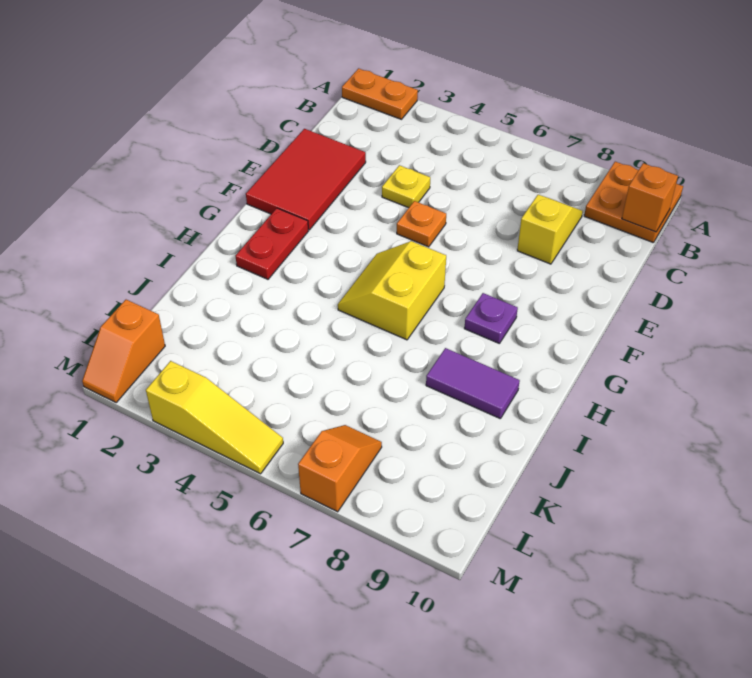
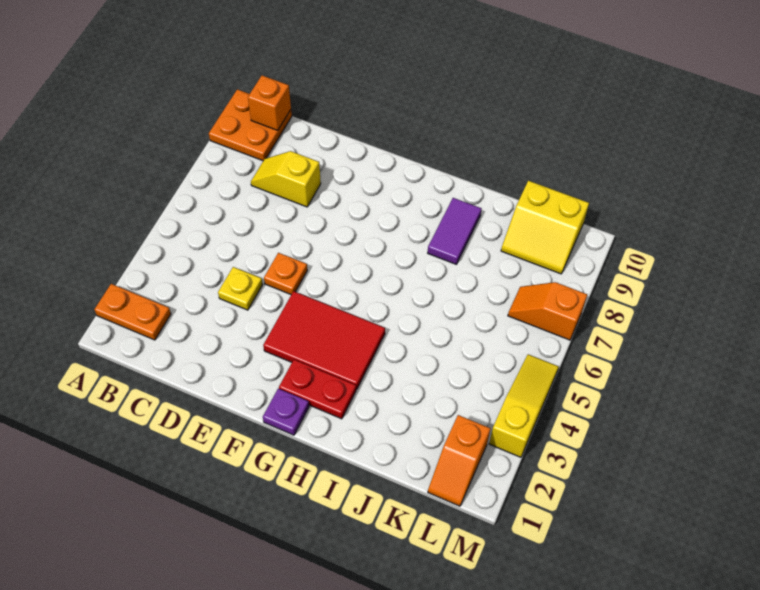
orange plate A1:A2 level 1 -> orange plate A2:B2 level 1
red tile D1:F2 level 1 -> red tile F3:H4 level 1
yellow slope G5:H6 level 1 top 6 -> yellow slope K9:L10 level 1 top 10
purple plate G8 level 1 -> purple plate G1 level 1
orange slope L1:M1 level 1 top L -> orange slope L1:L2 level 1 top 2

